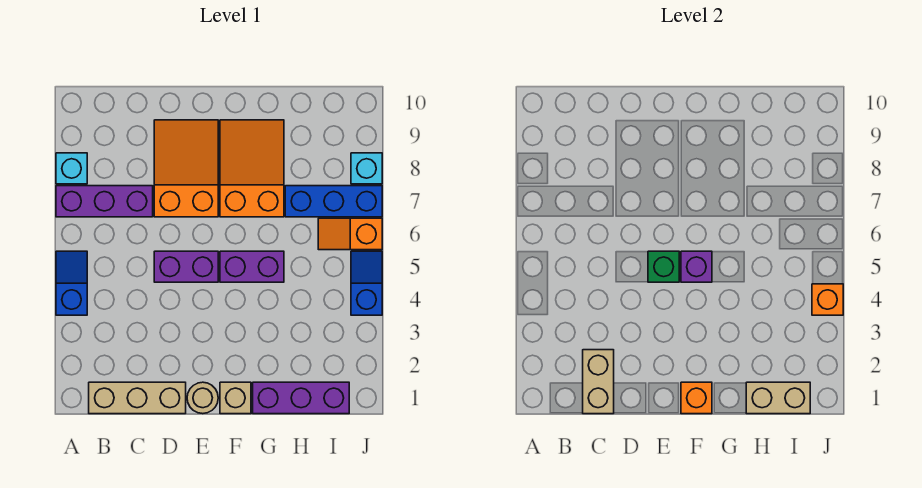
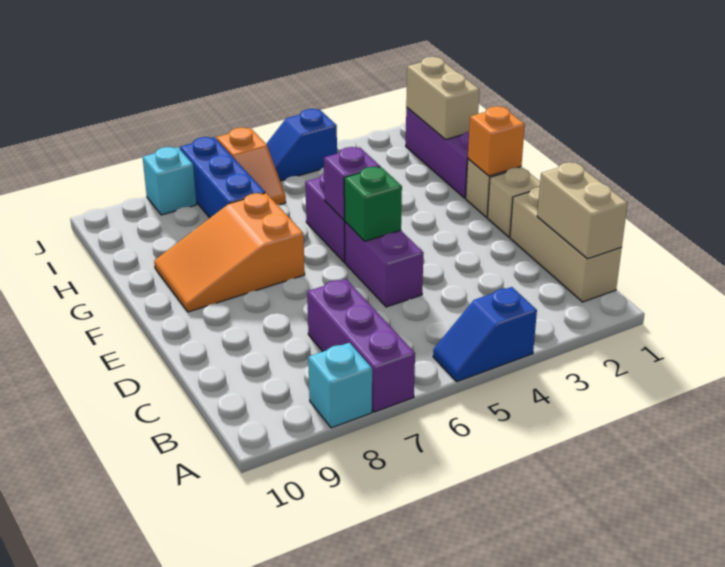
tan brick C1:C2 level 2 -> tan brick B1:C1 level 2
orange slope D7:E9 level 1 top 7 -> none
tan round brick E1 level 1 -> tan brick E1 level 1
orange brick J4 level 2 -> none

